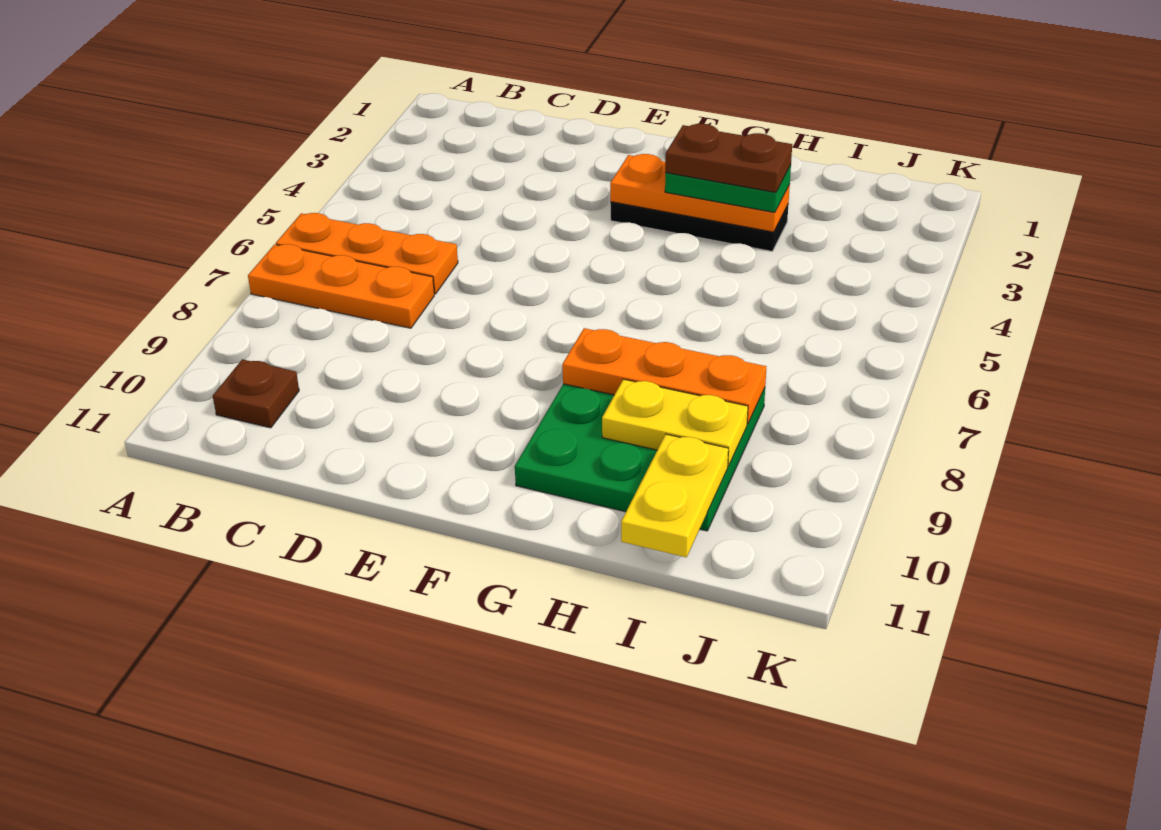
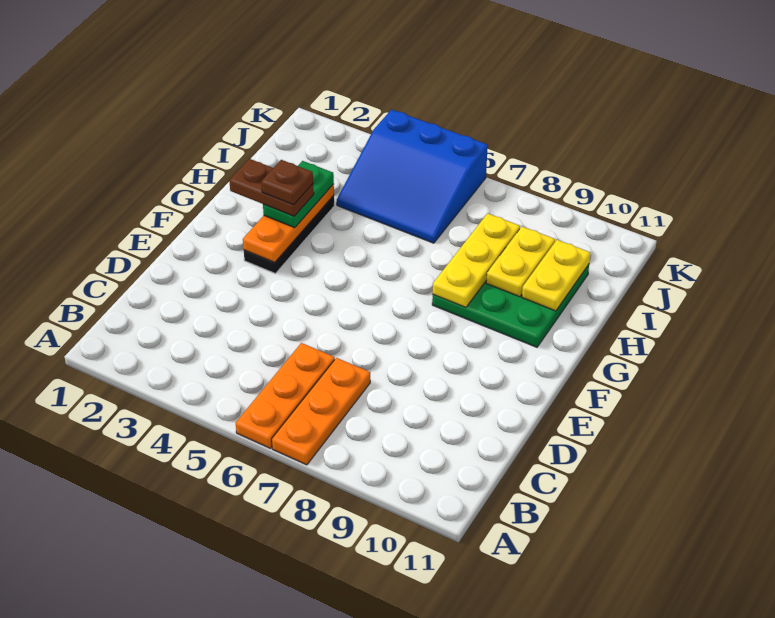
brown plate B10 level 1 -> brown plate G3 level 5
brown plate G3:H3 level 4 -> brown plate G2:G3 level 4
orange plate G8:I8 level 2 -> yellow plate G8:I8 level 2
none -> blue slope I4:K6 level 1 top K
yellow plate I10:I11 level 2 -> yellow plate H10:I10 level 2

